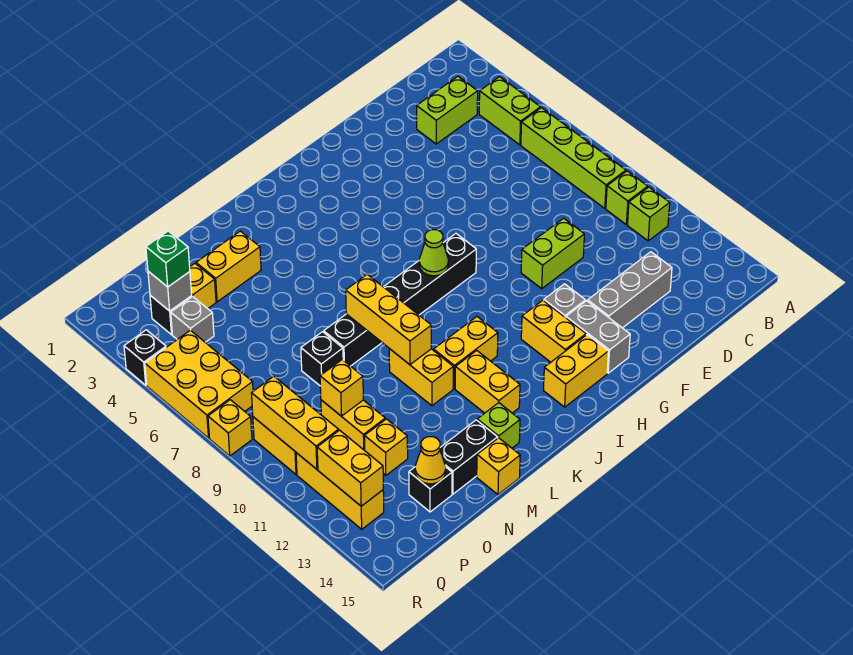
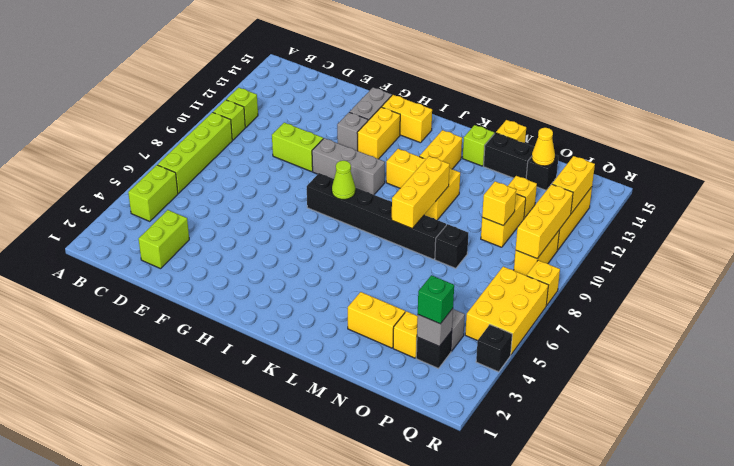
lime brick C3:D3 level 1 -> lime brick D2:D3 level 1
grey brick D13:F13 level 1 -> grey brick G10:I10 level 1

